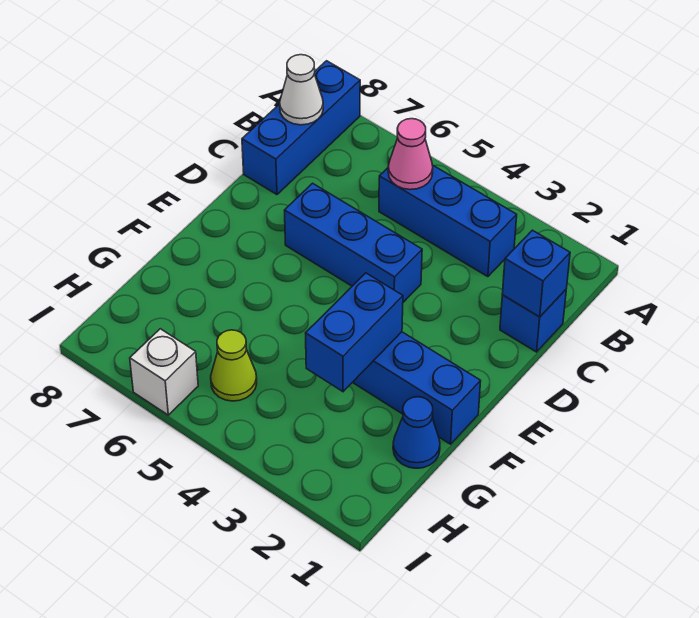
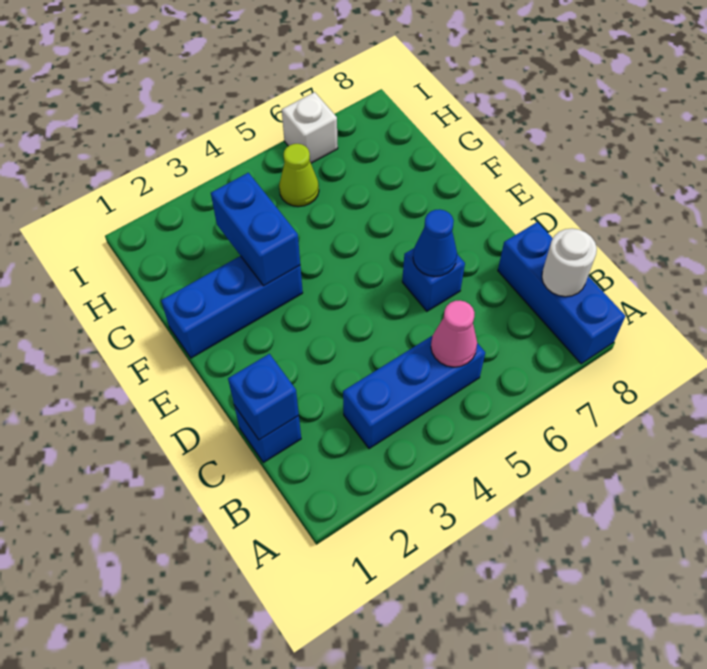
white cone B8 level 2 -> white round brick B8 level 2
blue brick D4:D6 level 1 -> blue brick D6 level 1
blue cone G1 level 1 -> blue cone D6 level 2

